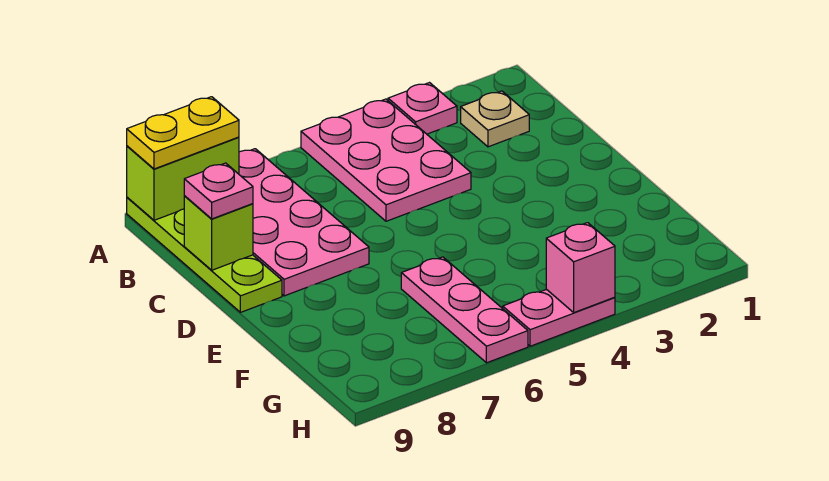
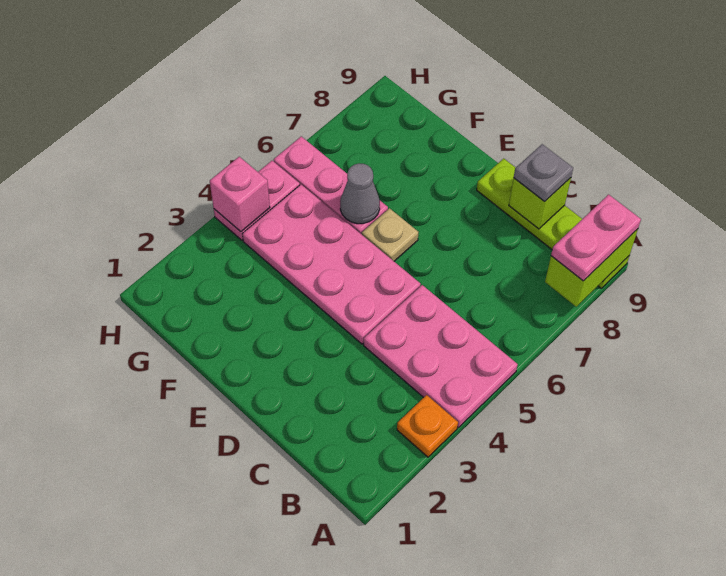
pink plate A3 level 1 -> orange plate A3 level 1
pink plate A7:D8 level 1 -> pink plate D4:G5 level 1
yellow plate A8:A9 level 3 -> pink plate A8:A9 level 3
tan plate B2 level 1 -> tan plate E6 level 1
pink plate C9 level 3 -> grey plate C9 level 3
none -> grey cone F6 level 2

